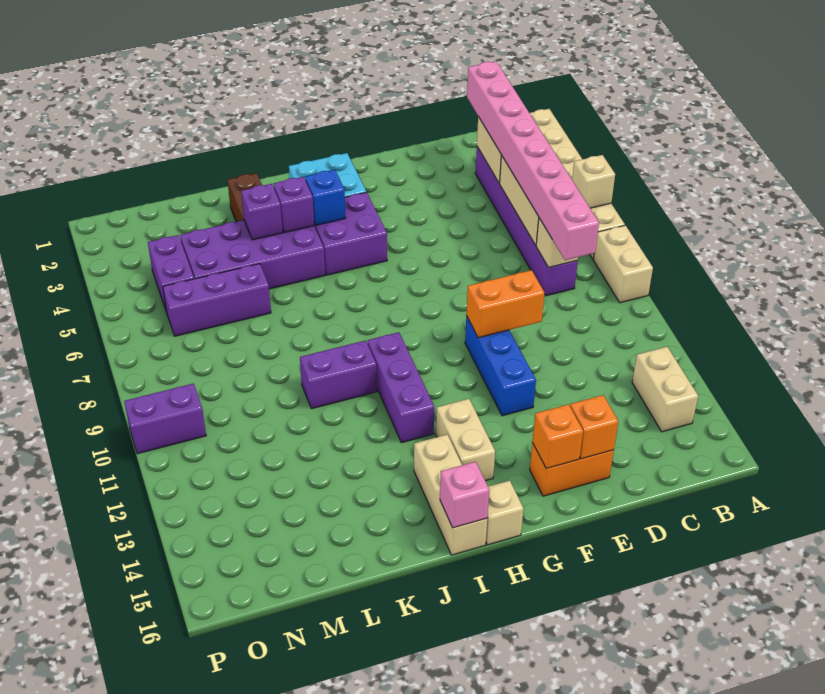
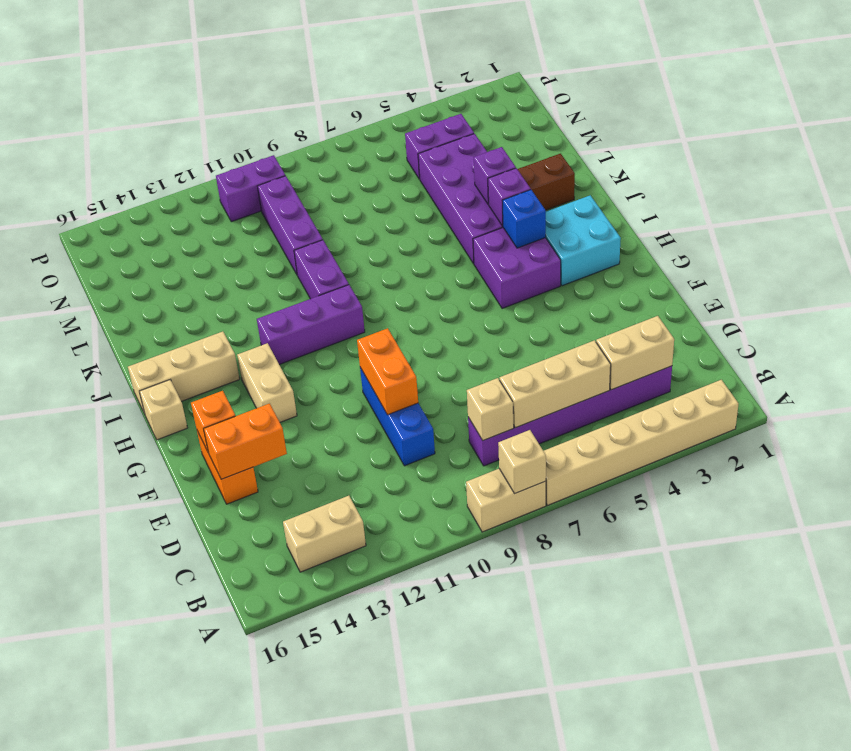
tan brick A6 level 2 -> tan brick A8 level 2
pink brick C2:C9 level 3 -> none
orange brick E15 level 2 -> orange brick E14:E15 level 2
blue brick F10:F12 level 1 -> blue brick D10:F10 level 1
tan brick H13:H14 level 1 -> tan brick G13:H13 level 1
pink brick I16 level 2 -> none
purple brick L6:N6 level 1 -> purple brick L10:N10 level 1
purple brick O10:P10 level 1 -> purple brick O10:O11 level 1

